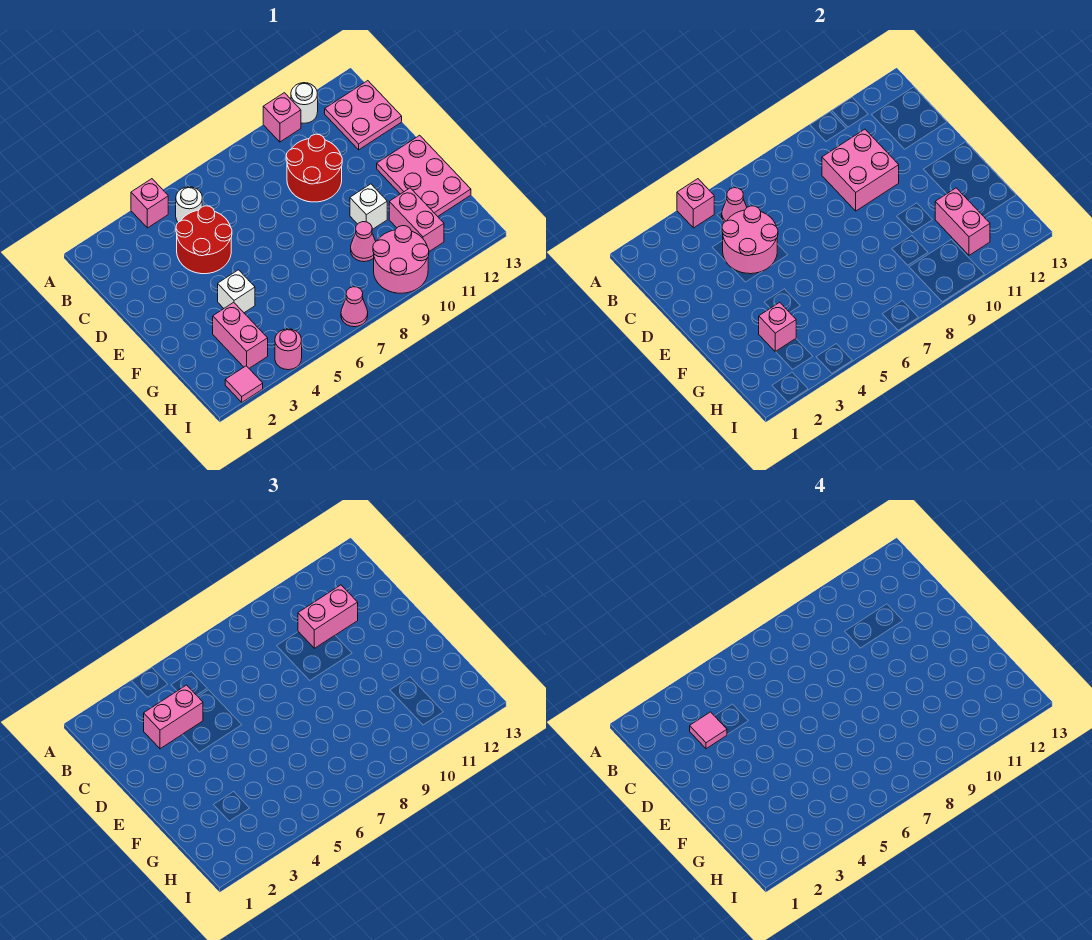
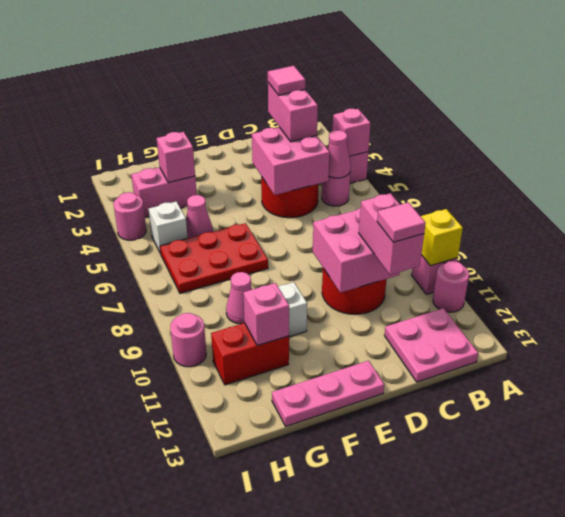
none -> yellow brick A10 level 2
white round brick A11 level 1 -> pink round brick A11 level 1
white round brick B5 level 1 -> pink round brick B5 level 1
pink round brick C4:D5 level 2 -> pink brick C4:D5 level 2
pink plate E12:G13 level 1 -> pink plate E13:G13 level 1
white brick F4 level 1 -> white brick H5 level 1
none -> red plate F6:H7 level 1
pink brick G11:H11 level 1 -> red brick G11:H11 level 1
pink brick G11:H11 level 2 -> pink brick G11 level 2
pink round brick H9:I10 level 1 -> pink round brick I10 level 1
pink tile I2 level 1 -> pink tile C11 level 4
pink cone I7 level 1 -> pink cone G5 level 1

